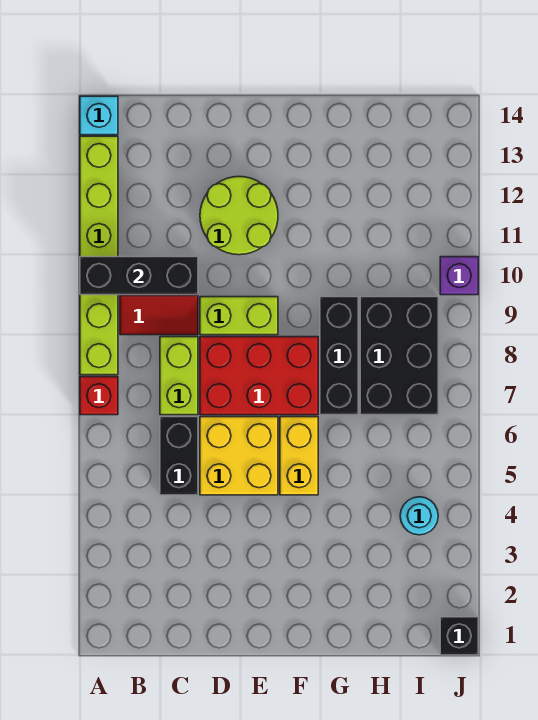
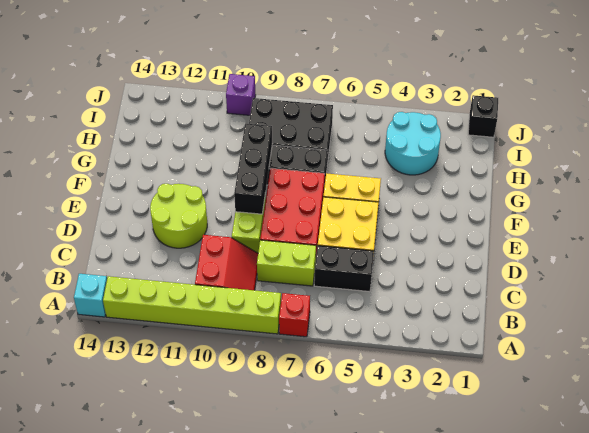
black brick A10:C10 level 2 -> black brick E9:G9 level 2
cyan round brick I4 level 1 -> cyan round brick H3:I4 level 1

